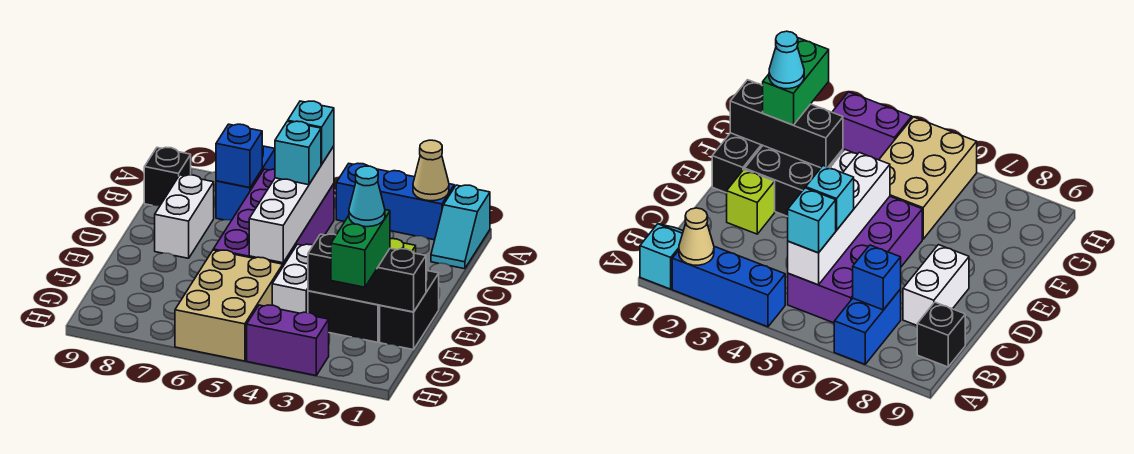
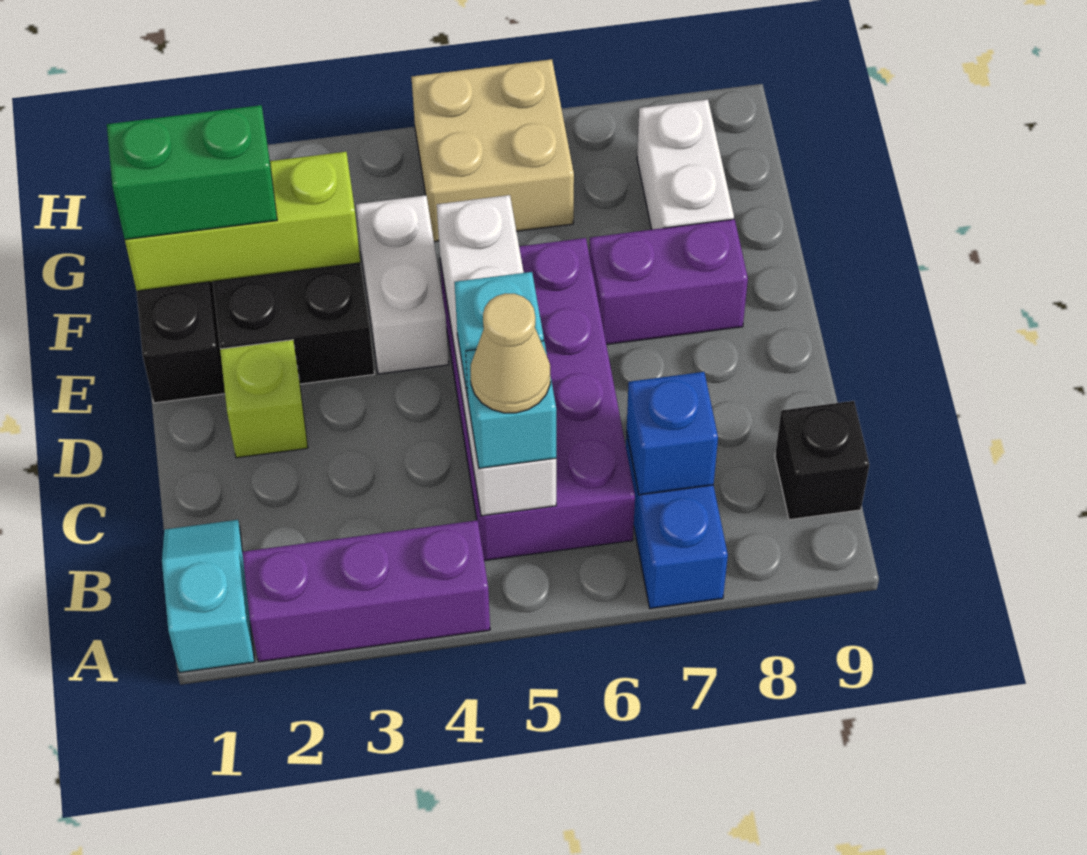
blue brick A2:A4 level 1 -> purple brick A2:A4 level 1
tan cone A2 level 2 -> tan cone B5 level 4
white brick C8:D8 level 1 -> white brick F8:G8 level 1
black brick F1:F3 level 2 -> lime brick F1:F3 level 2
green brick F2:G2 level 3 -> green brick F1:F2 level 3
cyan cone F2 level 4 -> none
tan brick F5:H6 level 1 -> tan brick G5:H6 level 1
purple brick H3:H4 level 1 -> purple brick E7:E8 level 1

